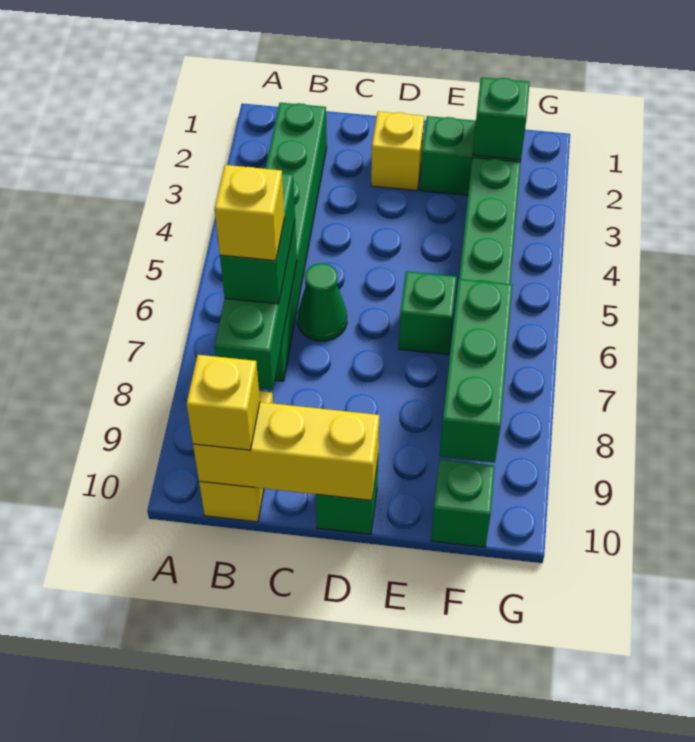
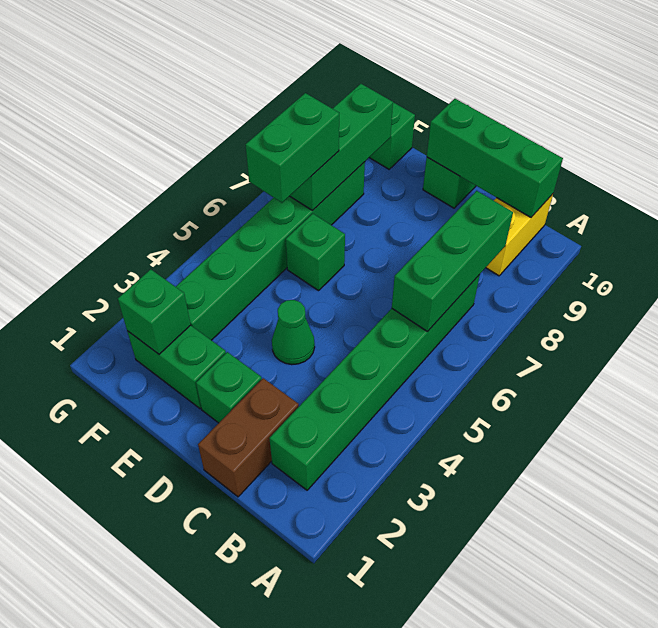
green brick B6:B7 level 3 -> green brick F6:F7 level 3
yellow brick B7 level 4 -> none
yellow brick B10:D10 level 2 -> green brick B10:D10 level 2
yellow brick B10 level 3 -> none
none -> brown brick C1:C2 level 1
green cone C6 level 1 -> green cone D4 level 1
yellow brick D2 level 1 -> green brick D2 level 1

